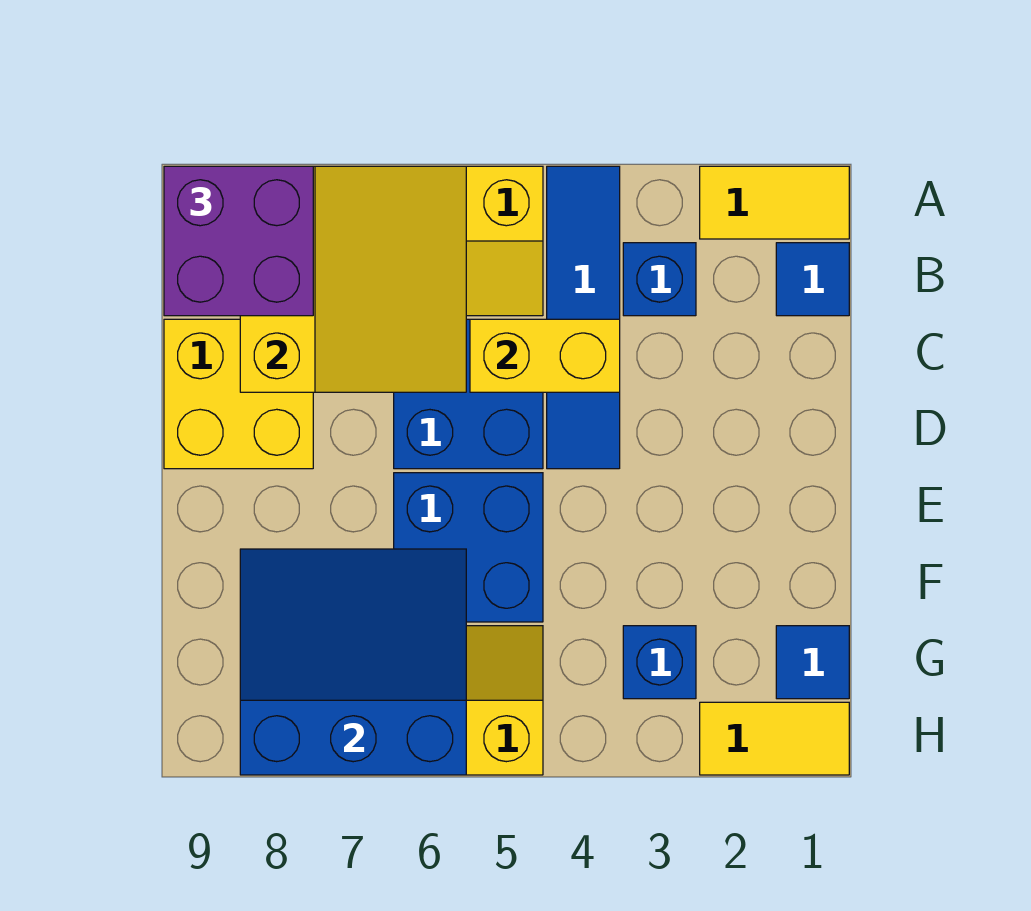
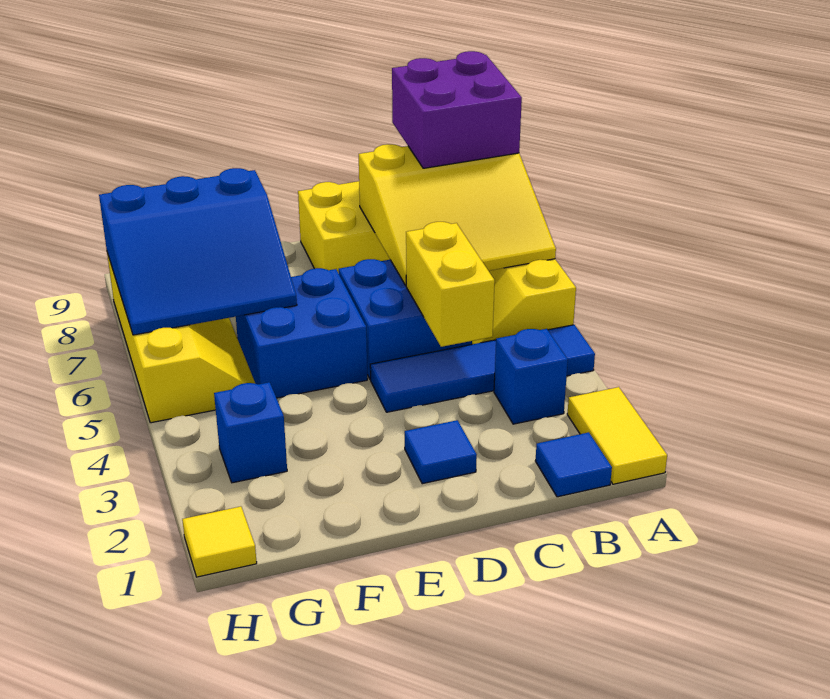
blue slope F6:H8 level 2 top H -> blue slope F6:H8 level 2 top 8
blue tile G1 level 1 -> blue tile D2 level 1
yellow tile H1:H2 level 1 -> yellow tile H1 level 1

